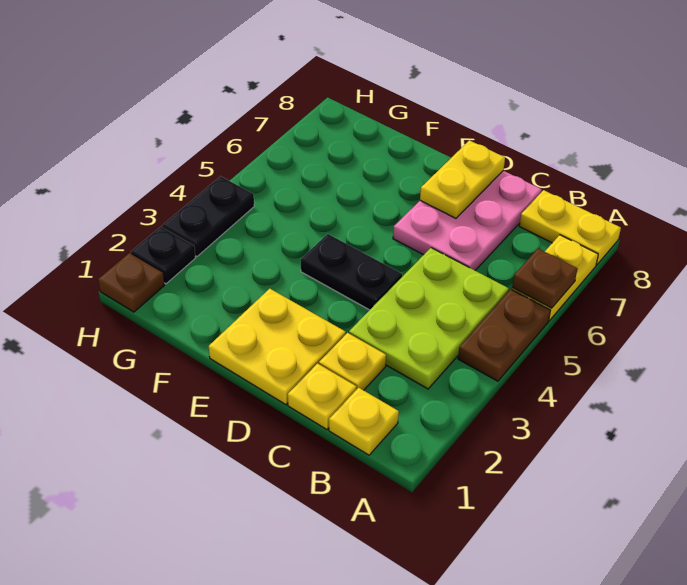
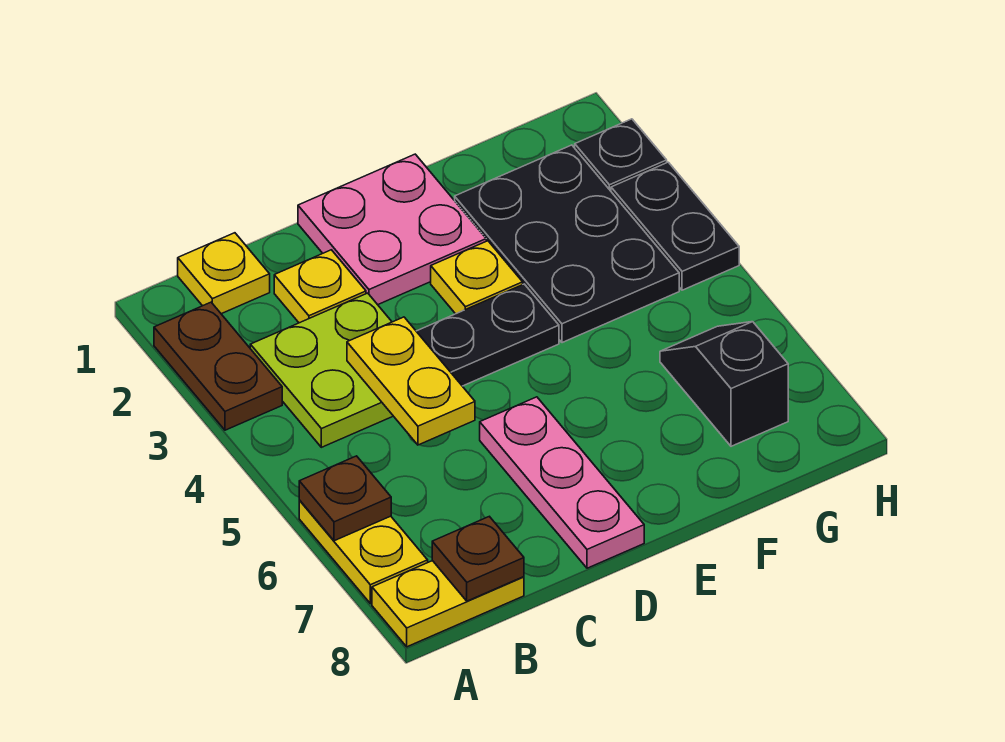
brown plate A4:A5 level 1 -> brown plate A2:A3 level 1
lime plate B3:C5 level 1 -> lime plate B3:C4 level 1
yellow plate C1 level 1 -> yellow plate E3 level 1
pink plate C6:D8 level 1 -> pink plate D6:D8 level 1
yellow plate D1:E2 level 1 -> pink plate D1:E2 level 1
yellow plate D7:D8 level 2 -> yellow plate C4:C5 level 2
none -> black plate F2:G4 level 1
none -> black slope G6:G7 level 1 top 7
brown plate H1 level 1 -> brown plate B8 level 2

